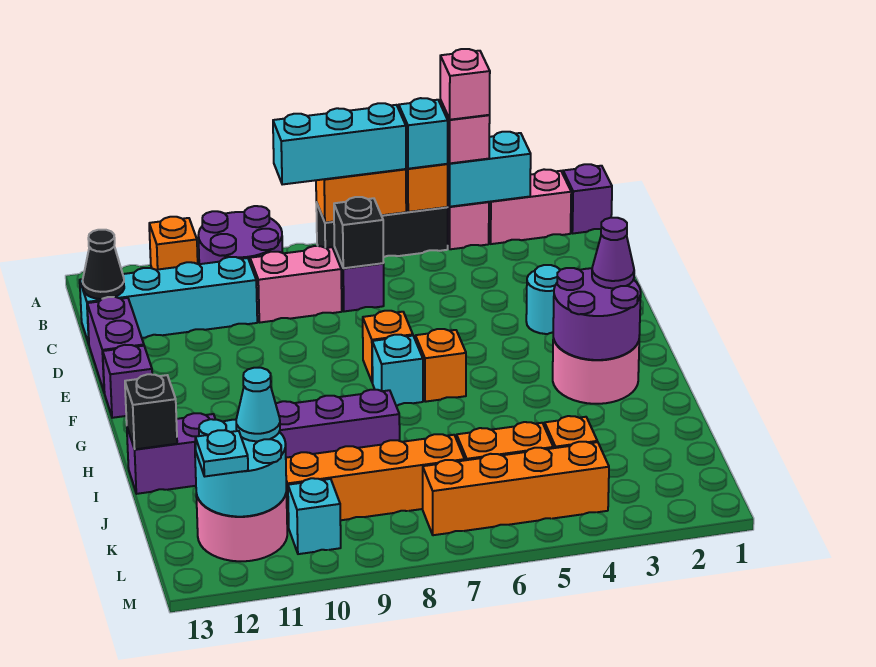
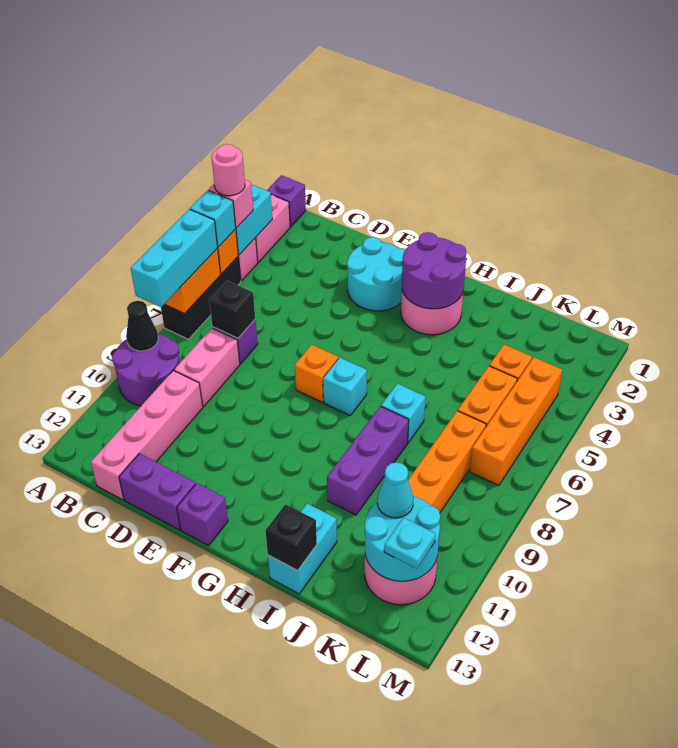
pink brick A4 level 4 -> pink round brick A4 level 4
orange brick A11 level 1 -> none
cyan brick C10:C13 level 1 -> pink brick C10:C13 level 1
black cone C13 level 2 -> black cone A9 level 2
cyan round brick E3 level 1 -> cyan round brick E2:F3 level 1
purple cone G2 level 3 -> none
orange brick G6 level 1 -> none
purple brick I12:I13 level 1 -> cyan brick I12:I13 level 1
cyan brick L10 level 1 -> cyan brick I7 level 1

